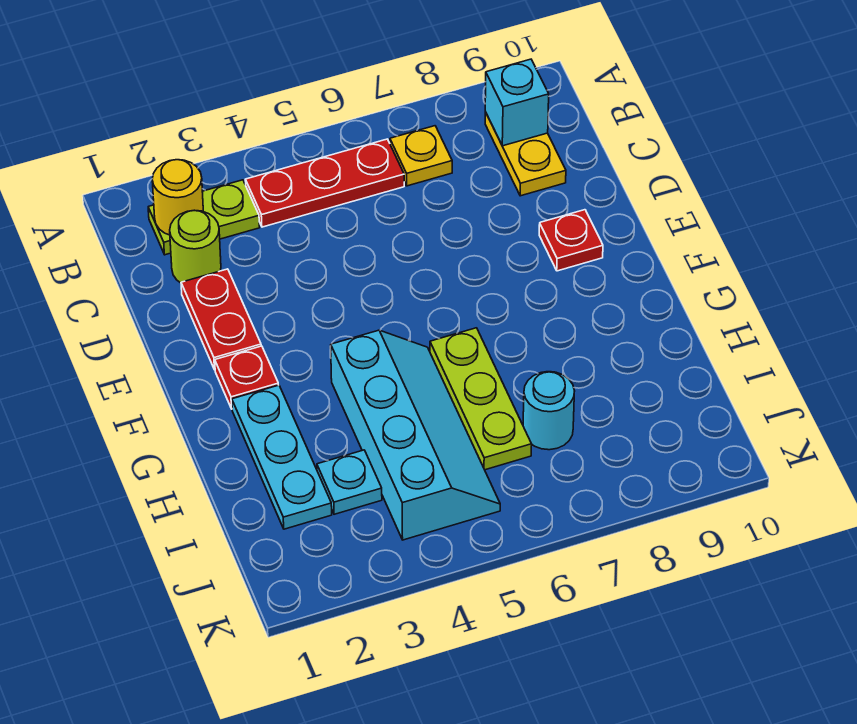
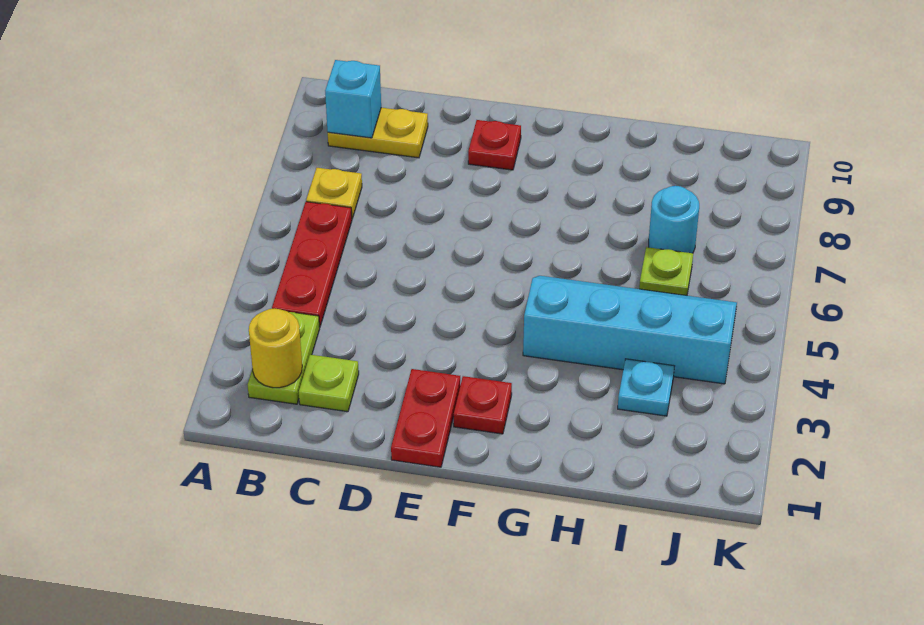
lime round brick C2 level 1 -> lime plate C2 level 1
red plate D2:E2 level 1 -> red plate E1:E2 level 1
cyan plate G2:I2 level 1 -> none
lime plate G6:I6 level 1 -> lime plate I6 level 1

